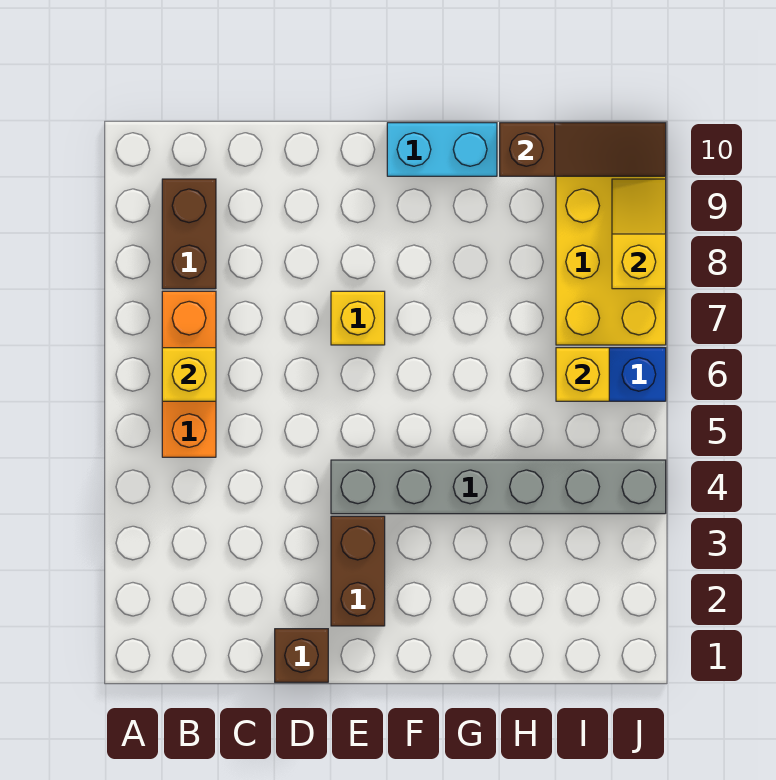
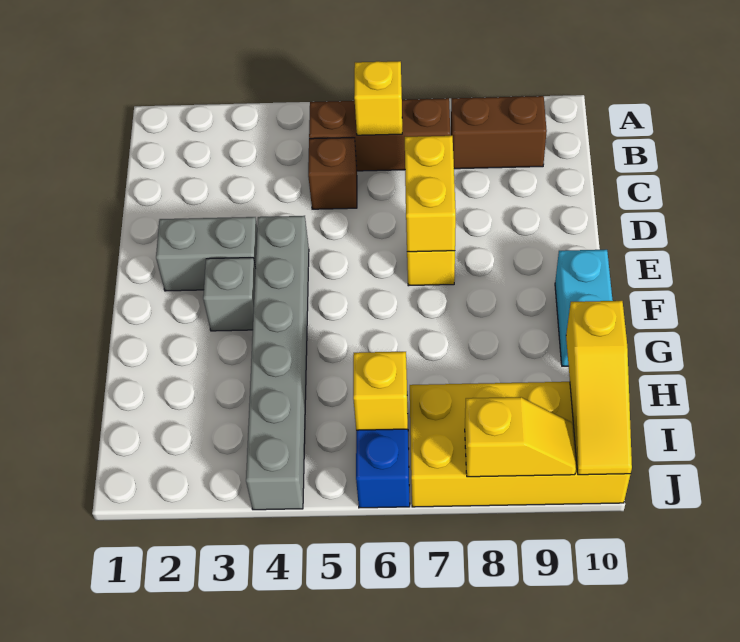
orange brick B5:B7 level 1 -> brown brick B5:B7 level 1
brown brick D1 level 1 -> brown brick C5 level 1
none -> yellow brick D7:E7 level 2
brown brick E2:E3 level 1 -> grey brick E2:E3 level 1
none -> grey brick F3 level 1
brown slope H10:J10 level 2 top H -> yellow slope H10:J10 level 2 top H

